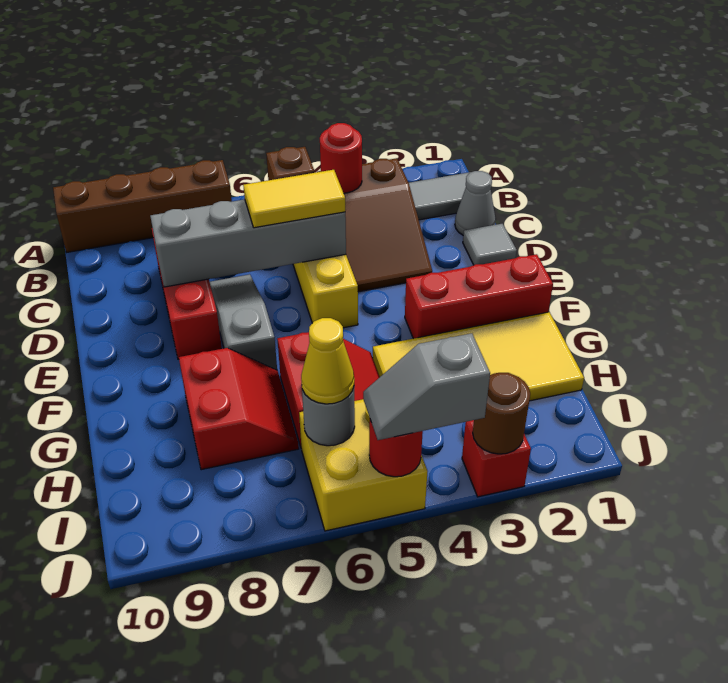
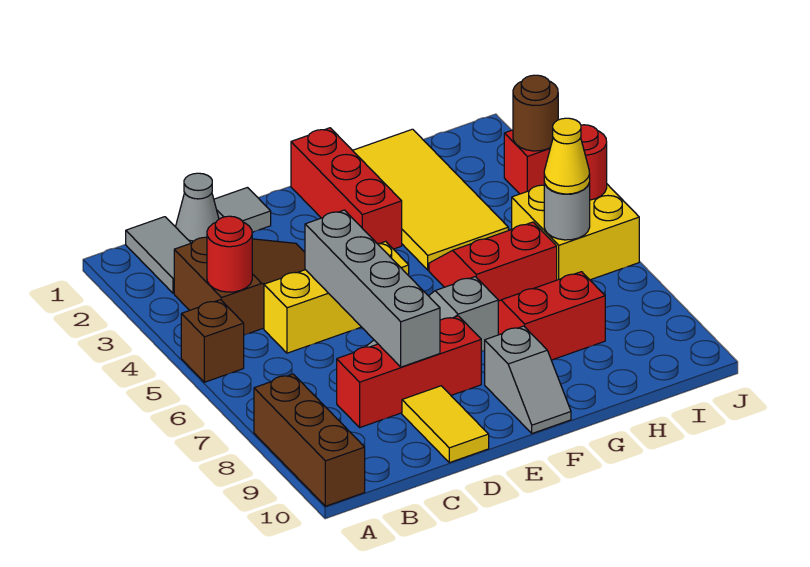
brown brick A7:A10 level 1 -> brown brick A8:A10 level 1
yellow tile D5:D6 level 3 -> yellow tile D9:D10 level 1
grey slope J4:J5 level 3 top 4 -> grey slope F9:F10 level 1 top 9

